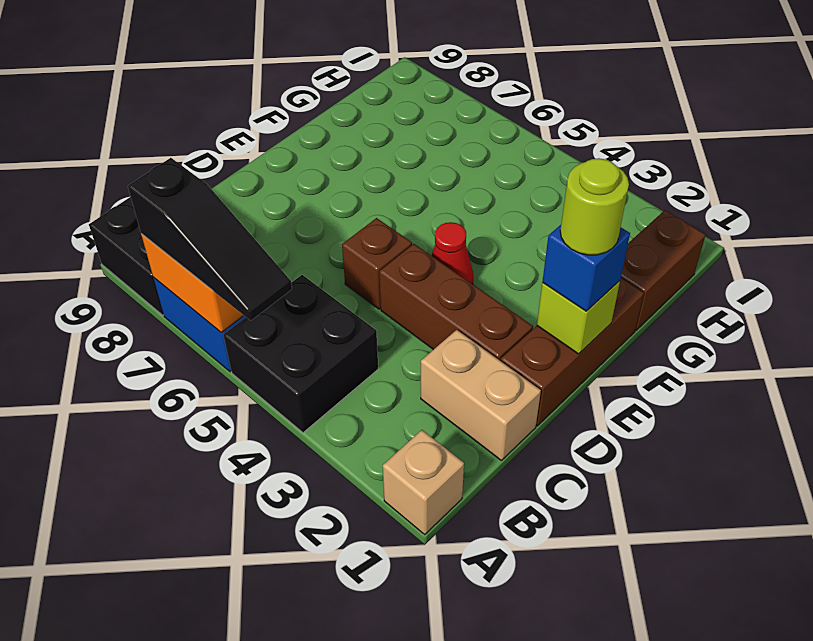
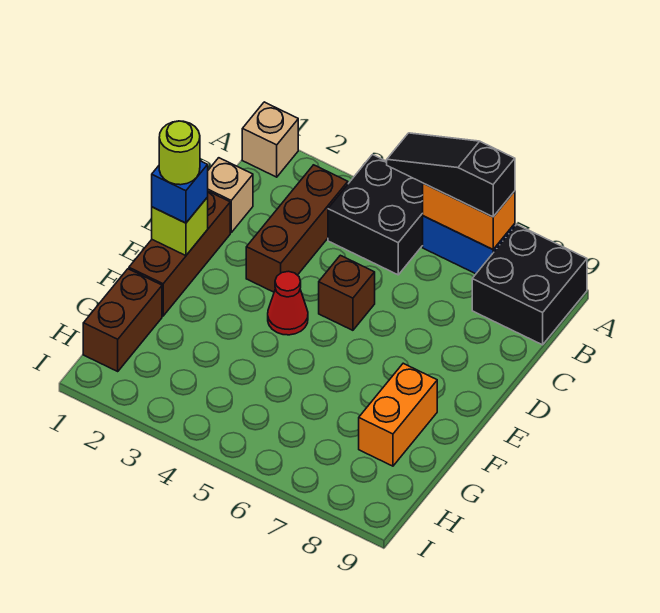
tan brick C1:C2 level 1 -> tan brick C1 level 1
brown brick D2:D4 level 1 -> brown brick B3:D3 level 1
none -> orange brick F8:G8 level 1

